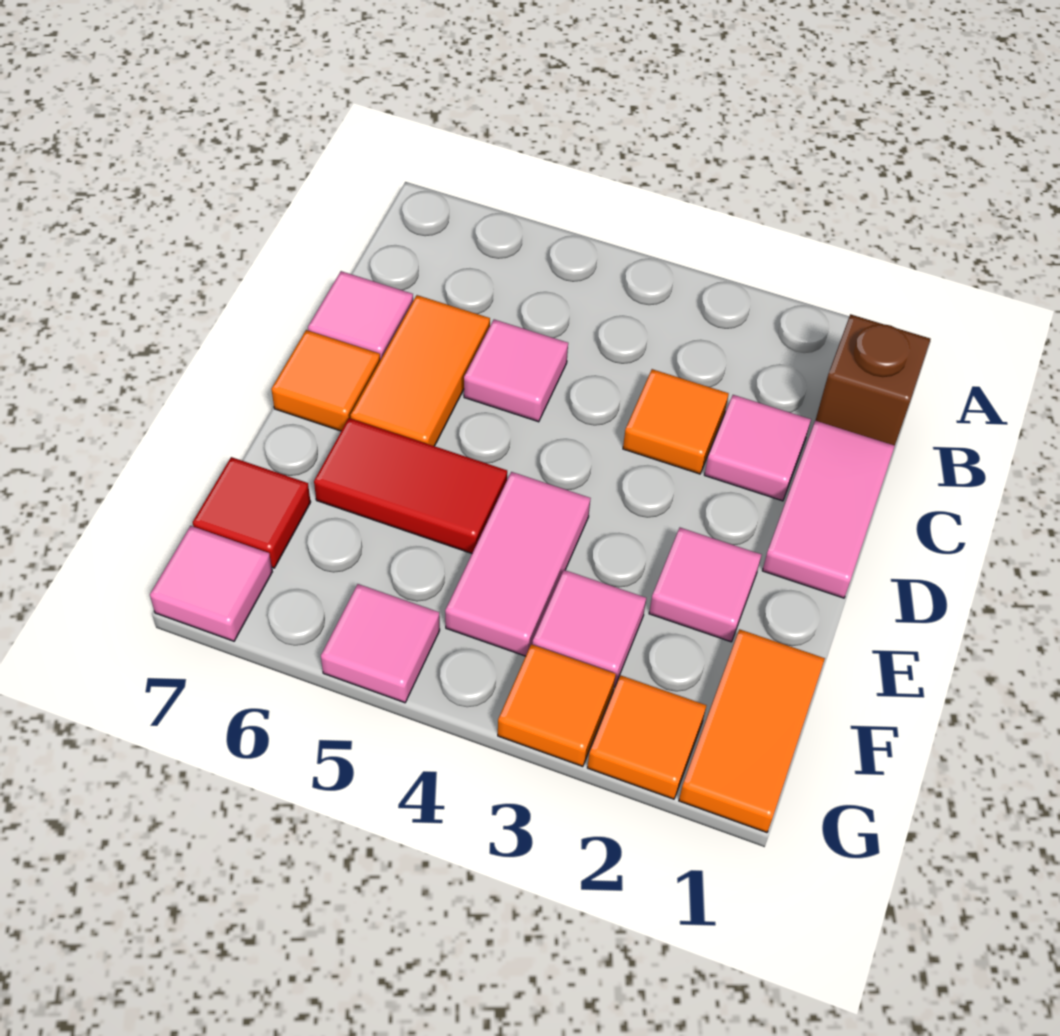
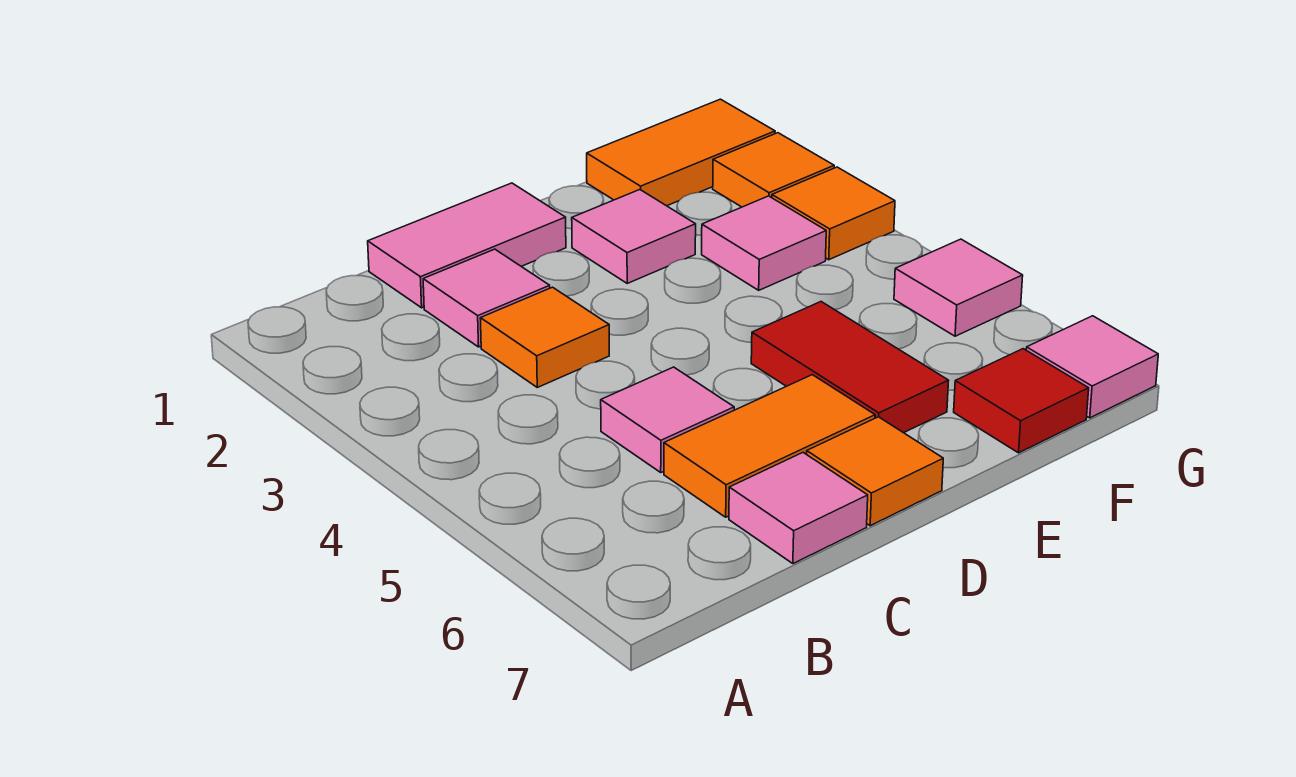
brown brick B1 level 1 -> none
pink tile E4:F4 level 1 -> none

